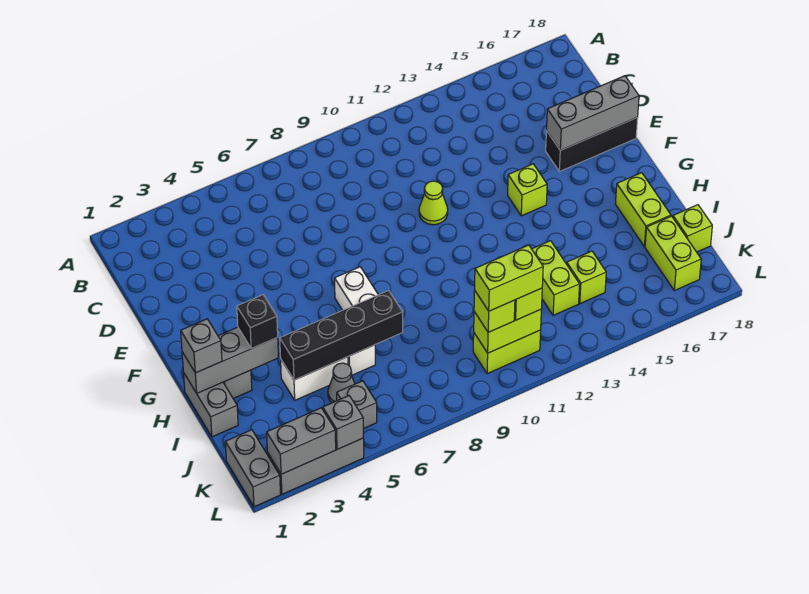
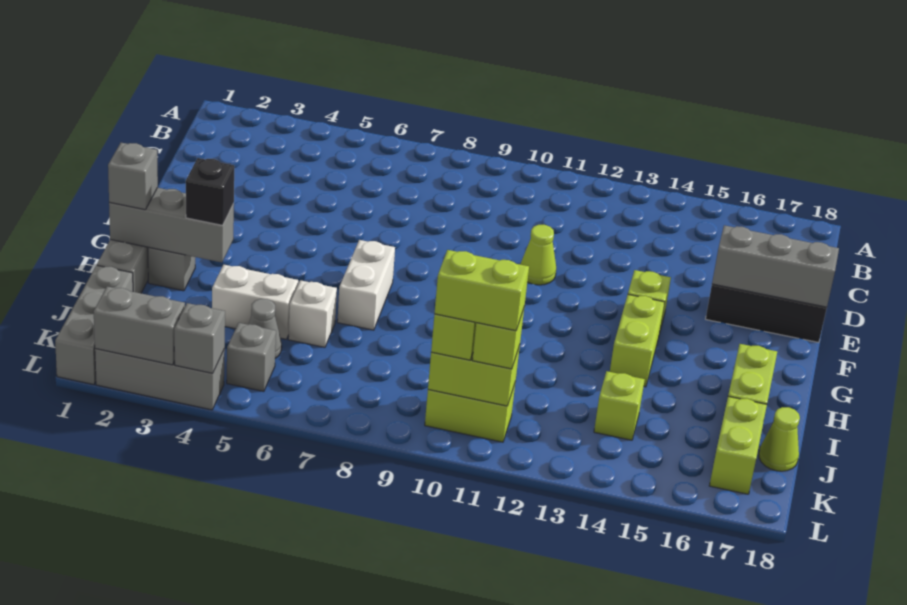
black brick I4:I7 level 2 -> none
lime brick I13:J13 level 1 -> lime brick G14:H14 level 1
lime brick J18 level 1 -> lime cone J18 level 1
grey brick K1:L1 level 1 -> grey brick J1:L1 level 1

